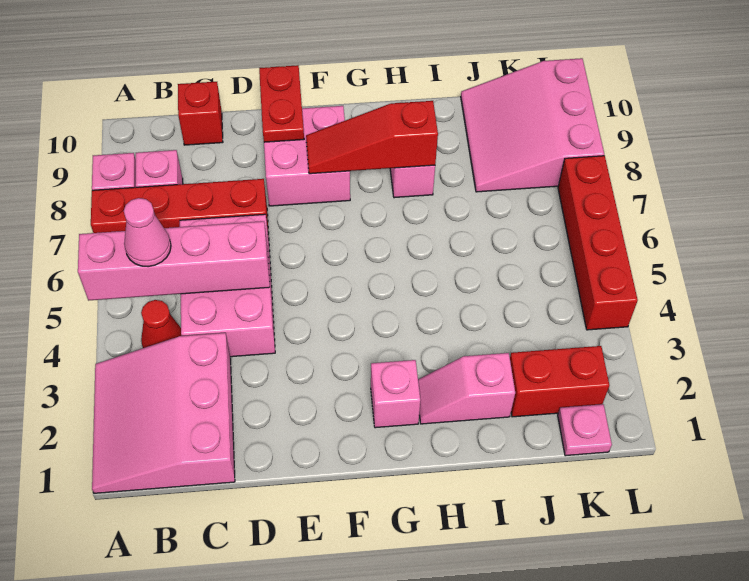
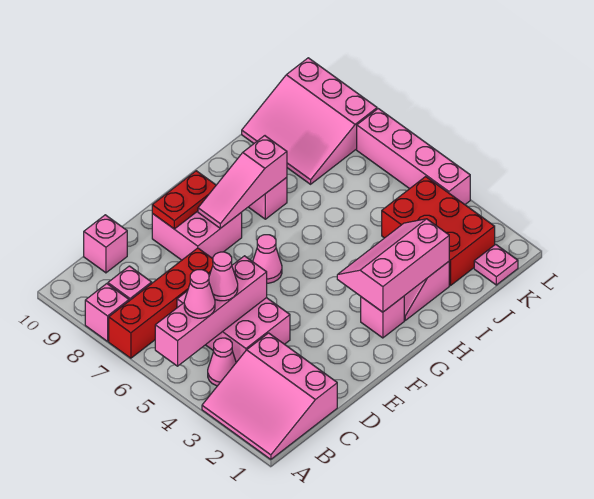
red cone B4 level 1 -> pink cone B4 level 1
none -> pink cone C5 level 3
red brick C10 level 1 -> pink brick C10 level 1
red plate E9:E10 level 2 -> red plate E9:F9 level 2
none -> pink cone F6 level 1
red slope F8:H8 level 2 top H -> pink slope F8:H8 level 2 top H
none -> pink slope G2:I3 level 2 top 2
red brick J2:K2 level 1 -> red brick J2:K4 level 1
red brick L4:L7 level 1 -> pink brick L4:L7 level 1

